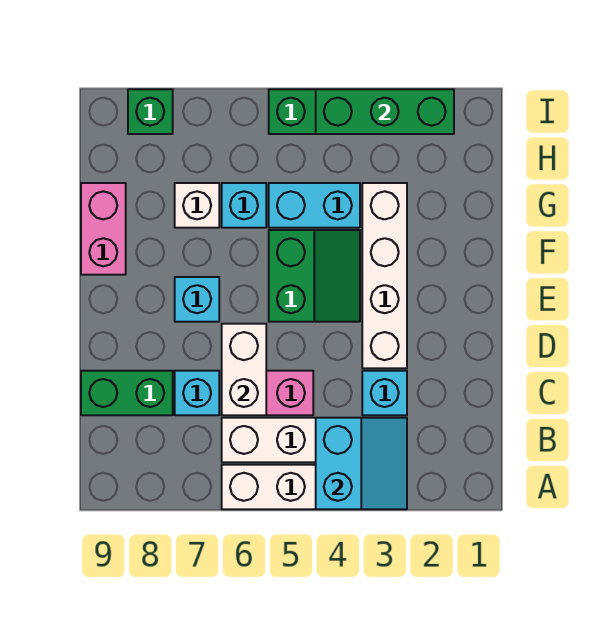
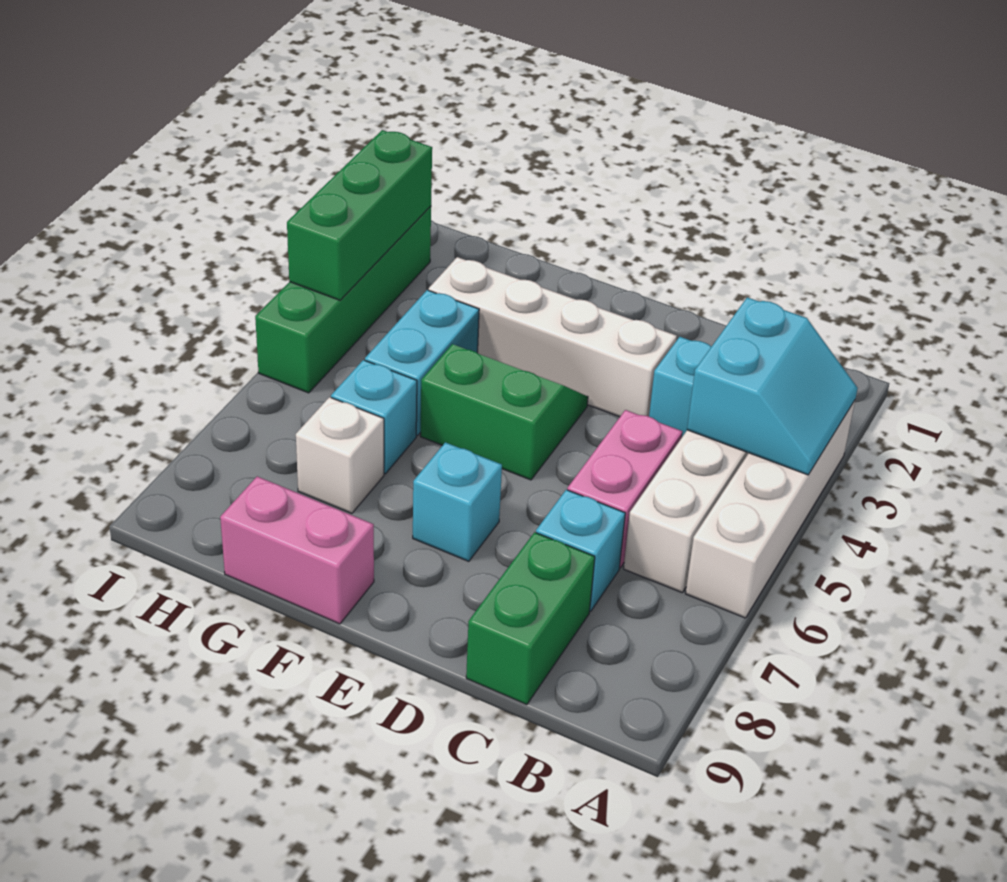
cyan slope A3:B4 level 2 top 4 -> cyan slope A3:B4 level 2 top B
white brick C6:D6 level 2 -> none
green brick I8 level 1 -> none

